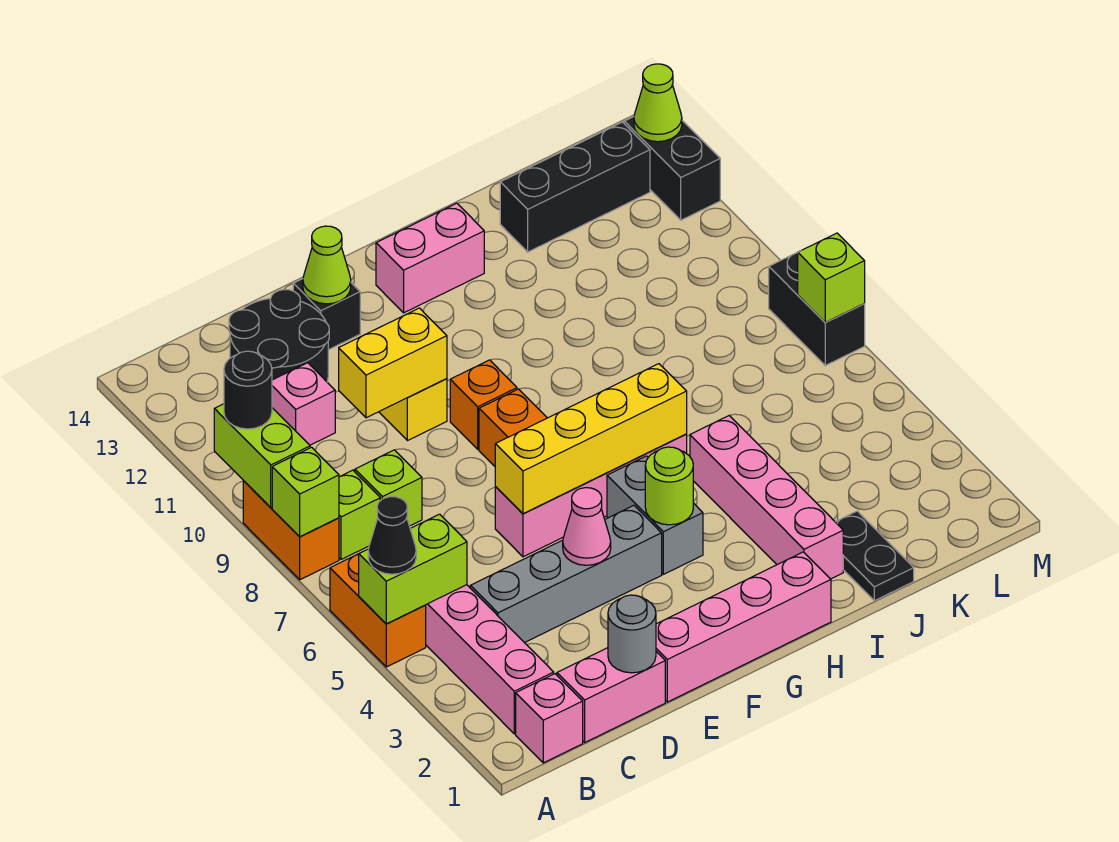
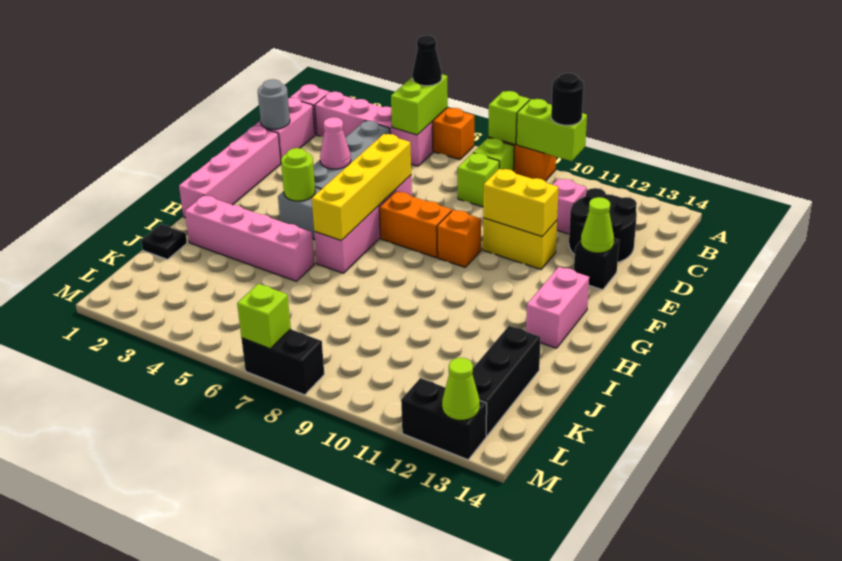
yellow brick D10:E10 level 2 -> yellow brick E10:E11 level 2
black plate J1:J2 level 1 -> black plate J1 level 1

